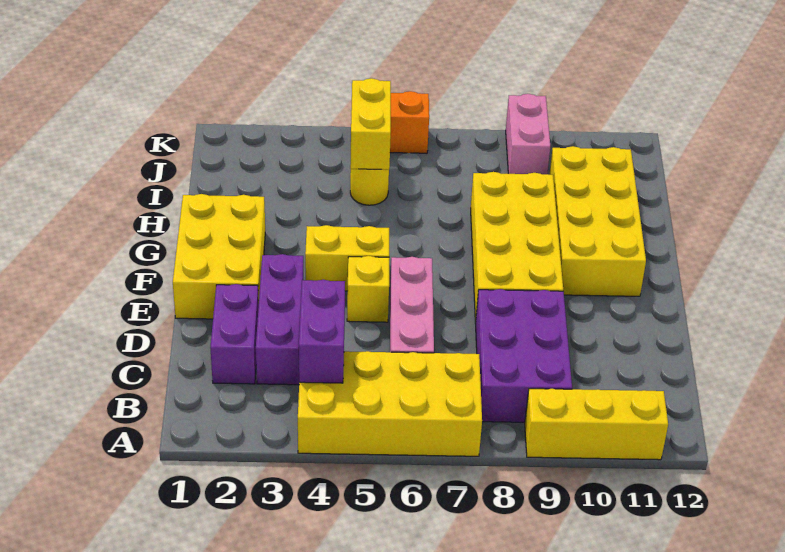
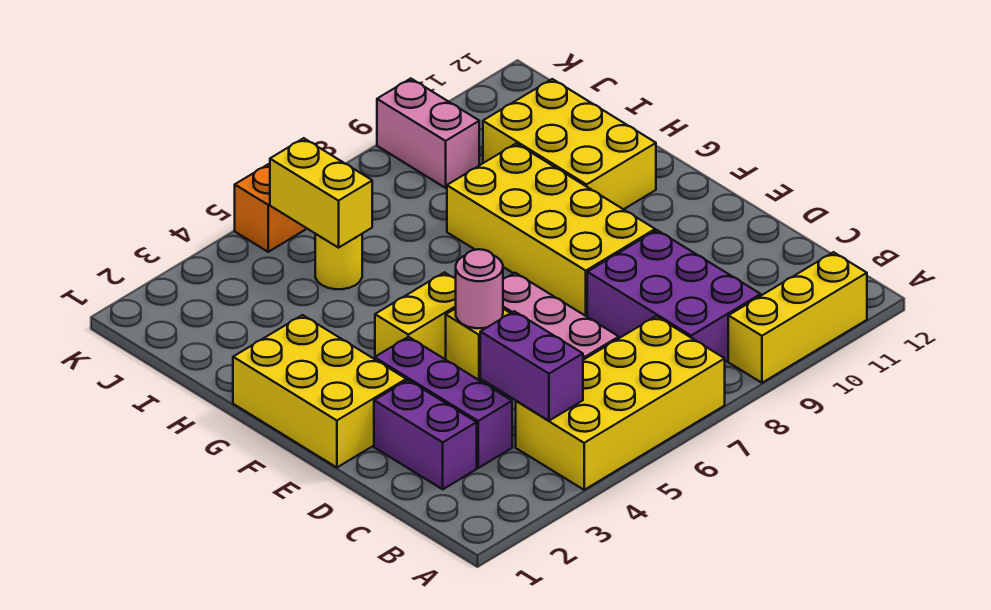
none -> pink round brick E5 level 2
yellow brick F10:I11 level 1 -> yellow brick G10:I11 level 1

